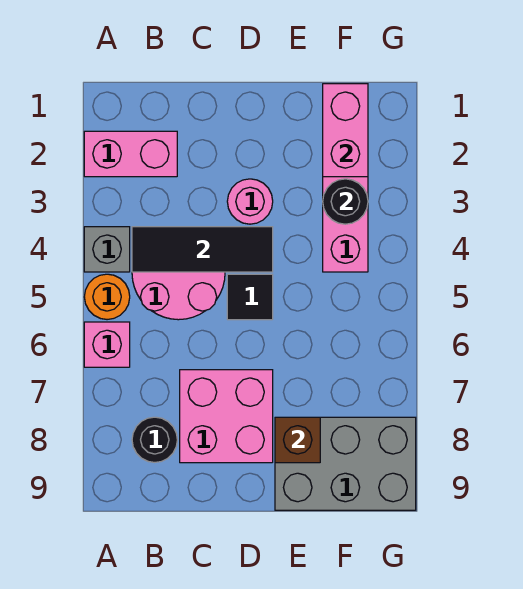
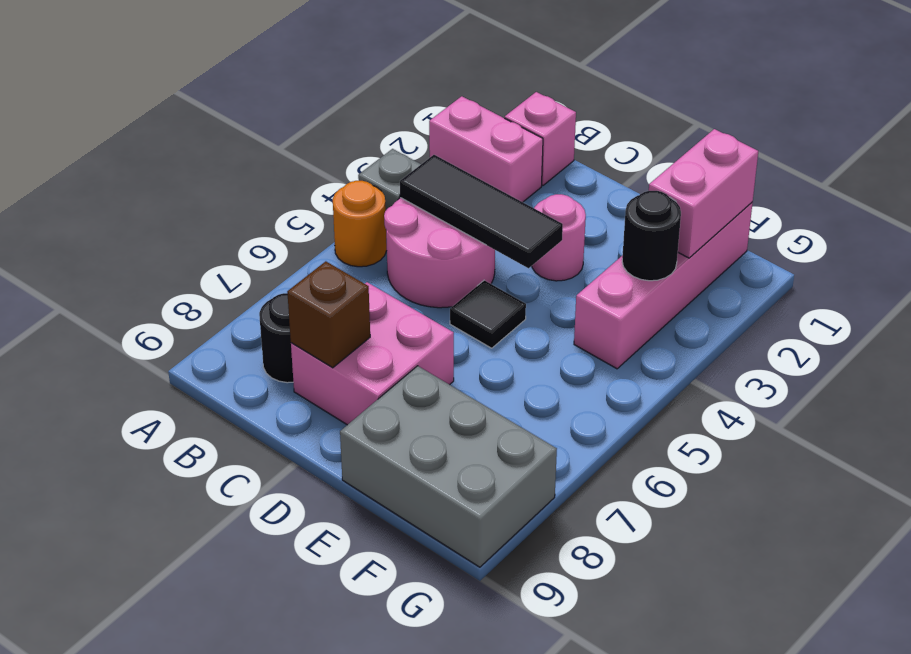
pink brick A6 level 1 -> pink brick B1 level 1
brown brick E8 level 2 -> brown brick C8 level 2

